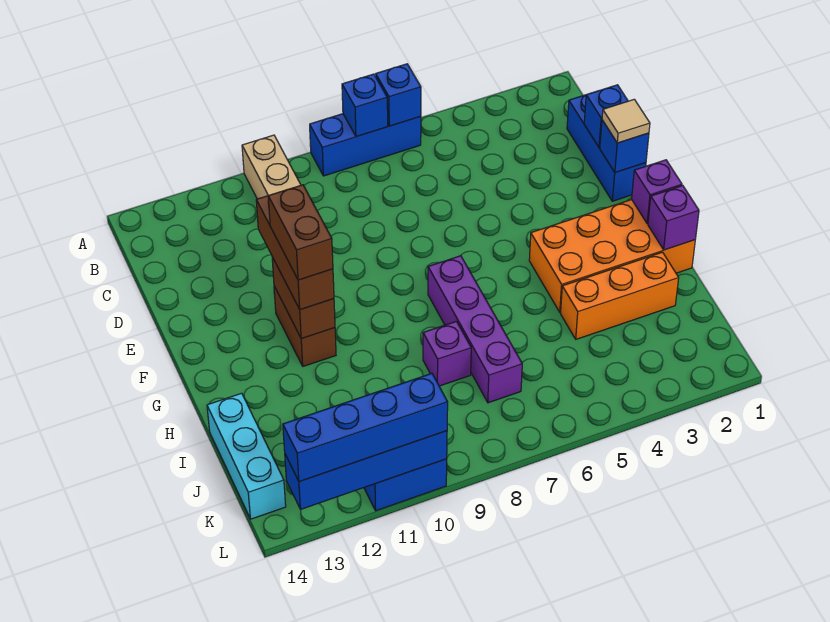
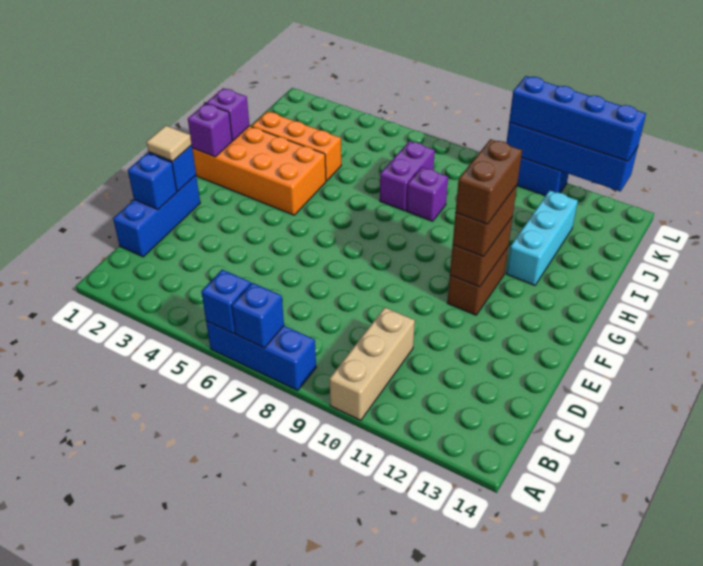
brown brick E11:G11 level 3 -> brown brick F11:G11 level 3
purple brick G7:J7 level 1 -> purple brick I7:J7 level 1
cyan brick I14:K14 level 1 -> cyan brick H12:J12 level 1

